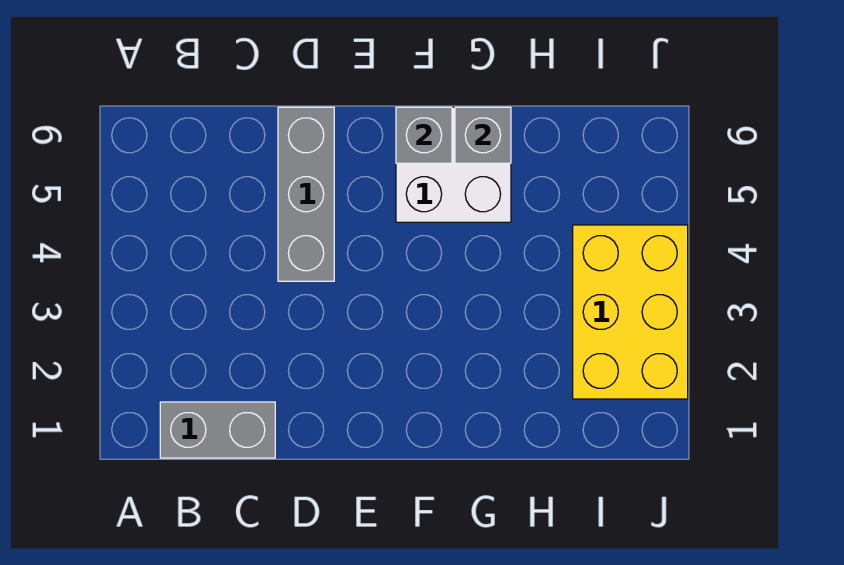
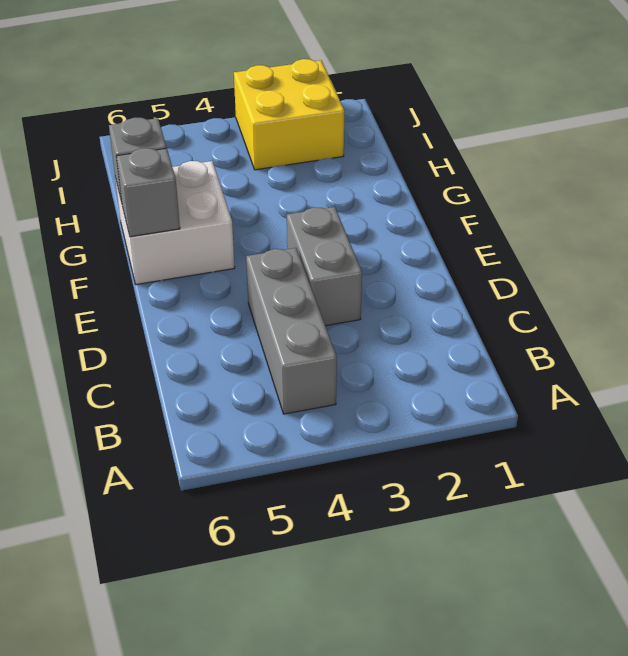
grey brick B1:C1 level 1 -> grey brick D3:E3 level 1
grey brick D4:D6 level 1 -> grey brick B4:D4 level 1
yellow brick I2:J4 level 1 -> yellow brick I2:J3 level 1

